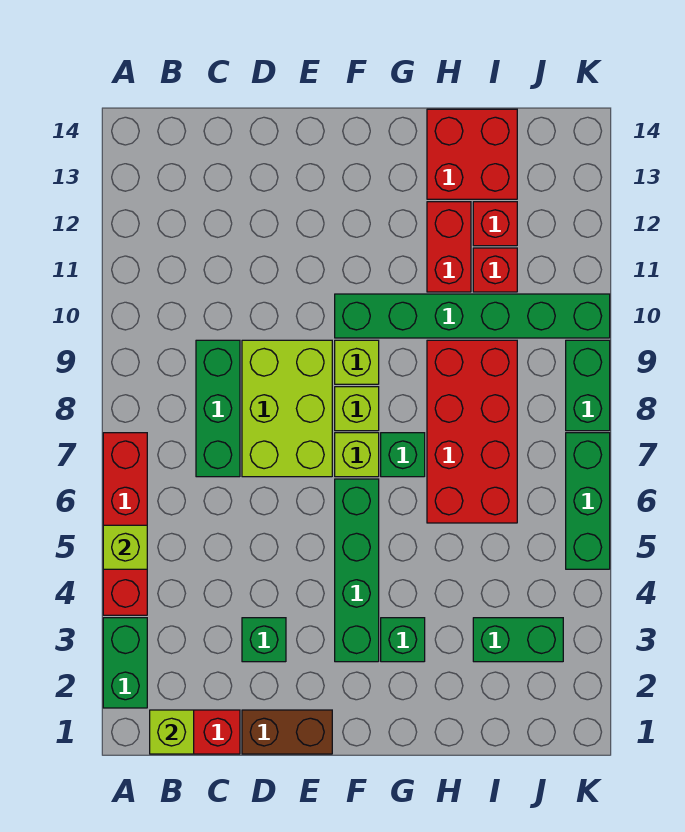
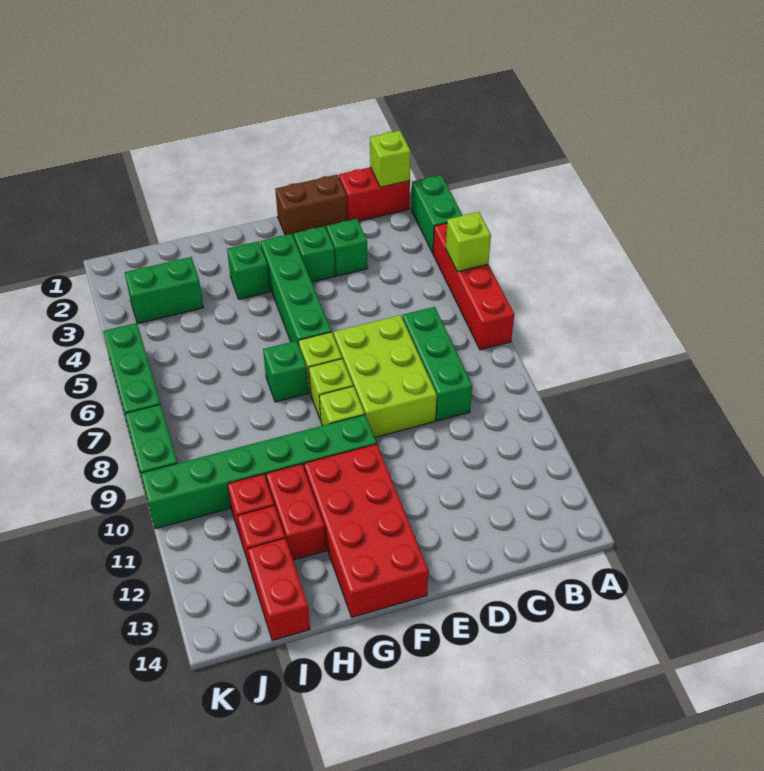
none -> green brick E3 level 1
red brick H6:I9 level 1 -> red brick F11:G14 level 1
red brick H13:I14 level 1 -> red brick I13:I14 level 1

